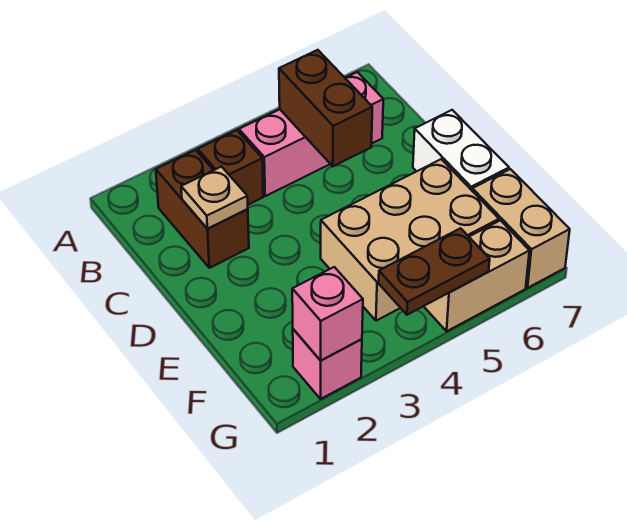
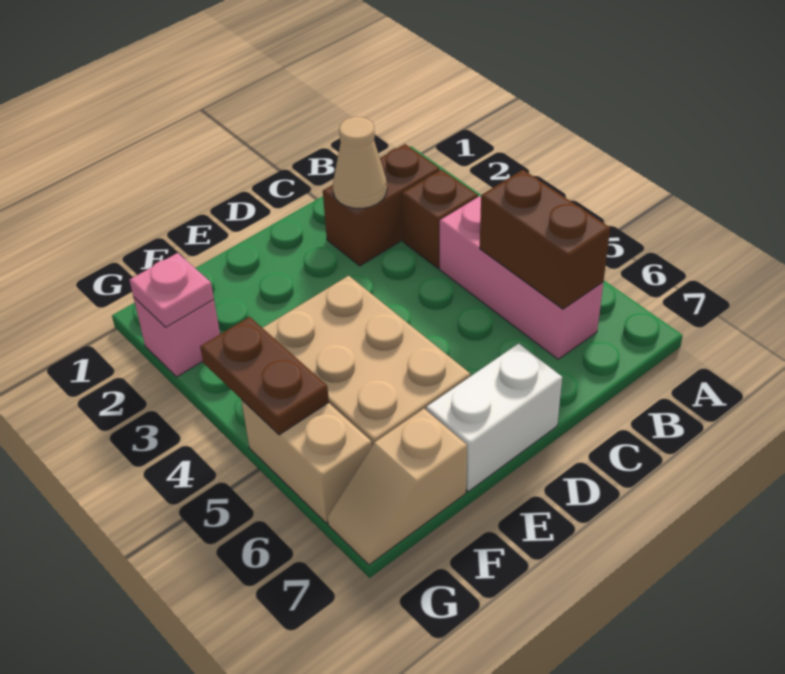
brown brick B5:C5 level 2 -> brown brick B5:B6 level 2
tan plate C2 level 2 -> tan cone C2 level 2
tan brick F7:G7 level 1 -> tan slope F7:G7 level 1 top F
pink brick G2 level 2 -> pink plate G2 level 2

